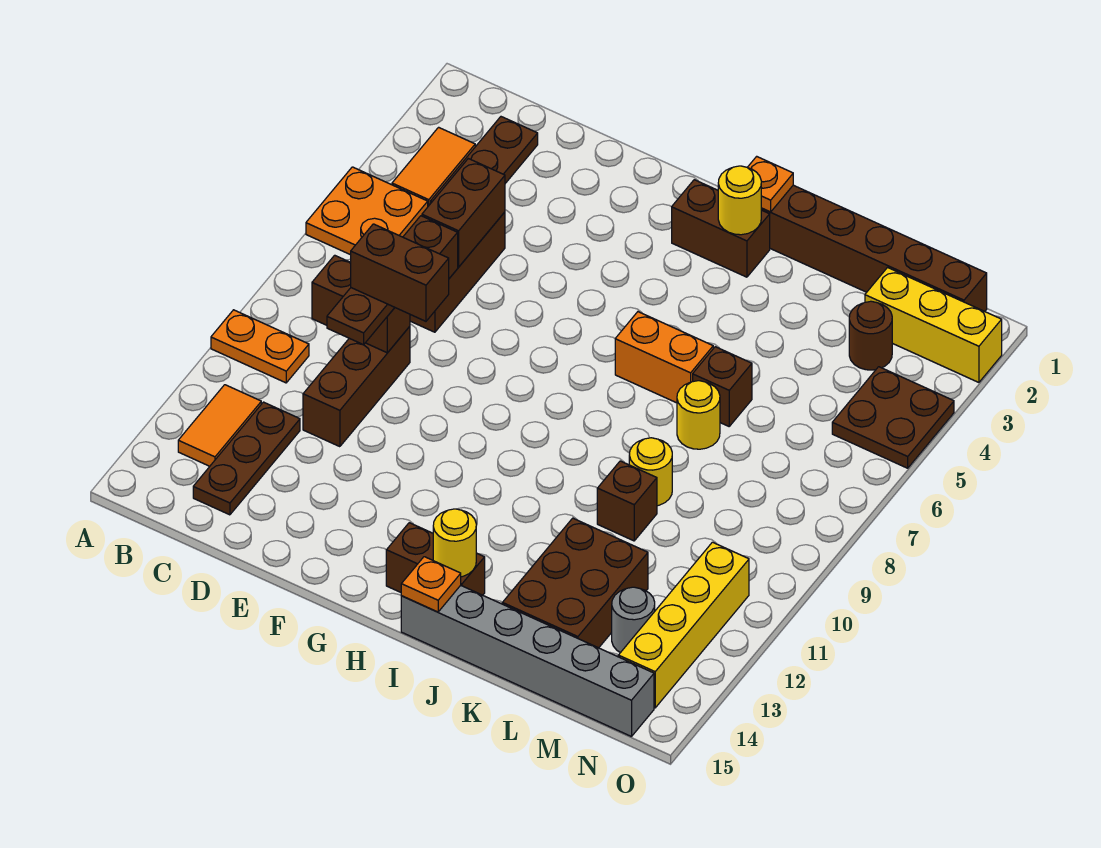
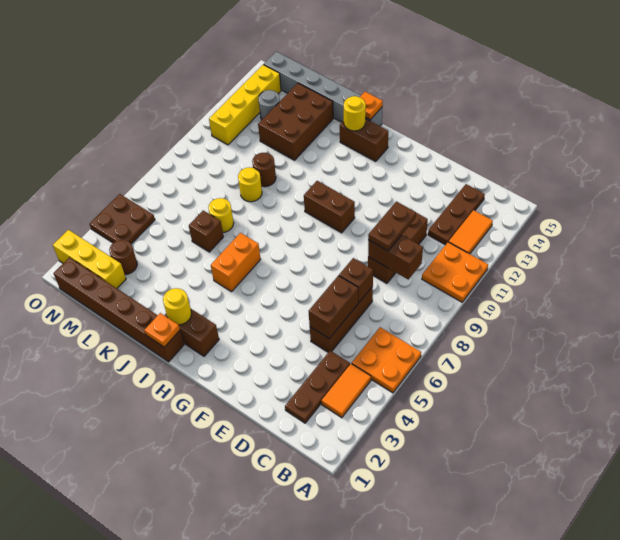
orange plate A10:B10 level 1 -> orange plate A10:B11 level 1
brown brick D9:E9 level 4 -> brown brick G10:H10 level 1
orange brick I6:J6 level 1 -> orange brick I5:I6 level 1
brown brick K10 level 1 -> brown round brick K10 level 1

